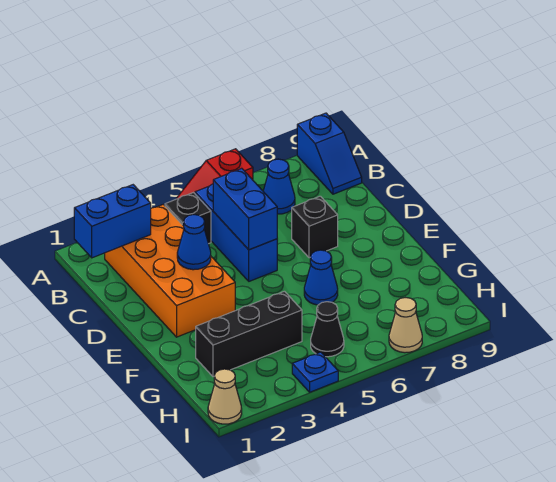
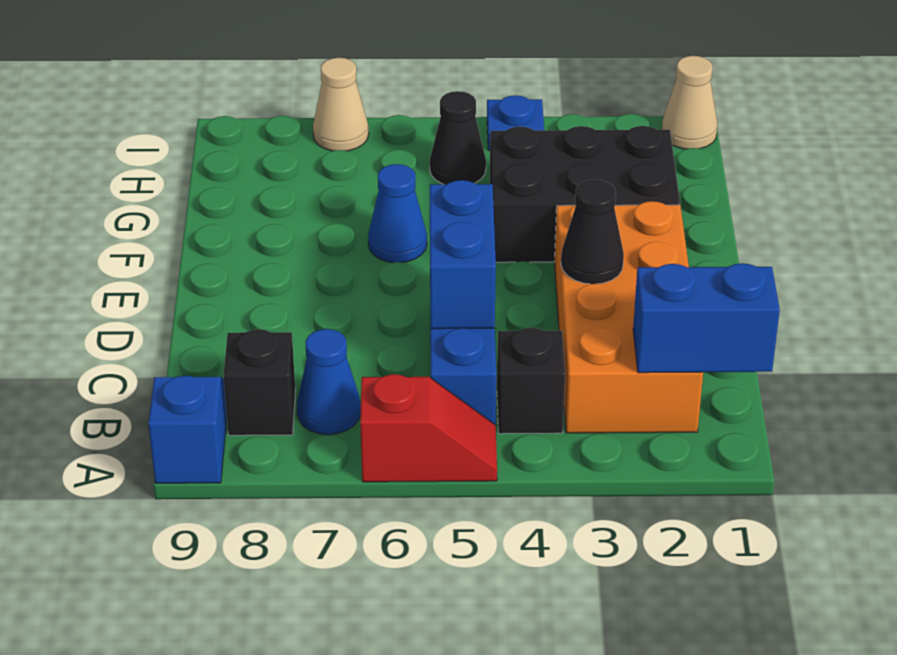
blue cone D3 level 2 -> black cone D3 level 2
black brick D7 level 1 -> black brick B8 level 1
black brick G2:G4 level 1 -> black brick F2:G4 level 1

